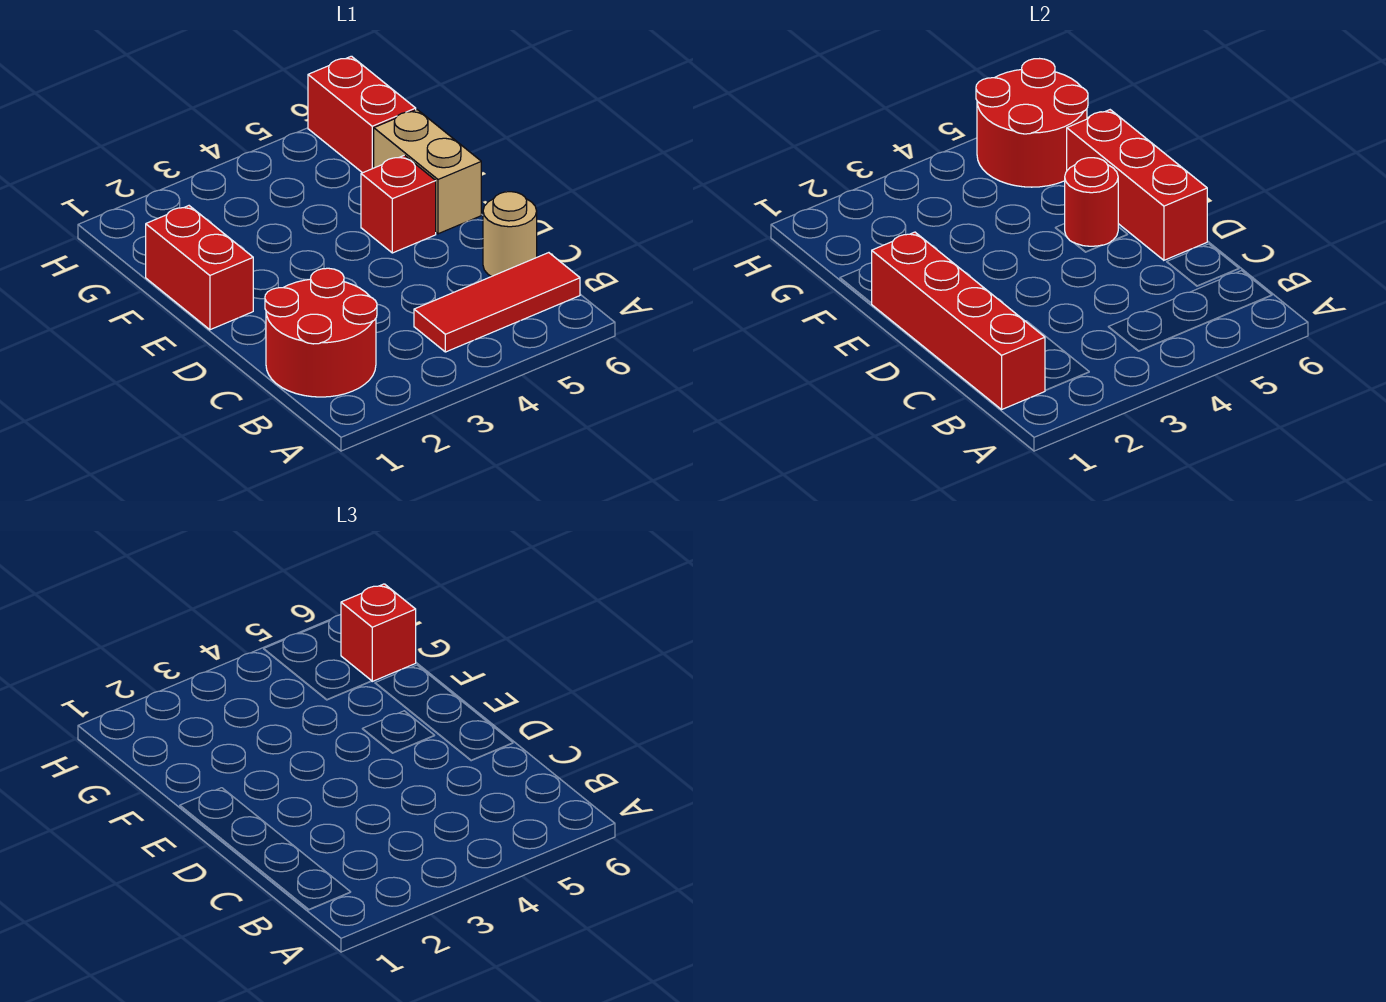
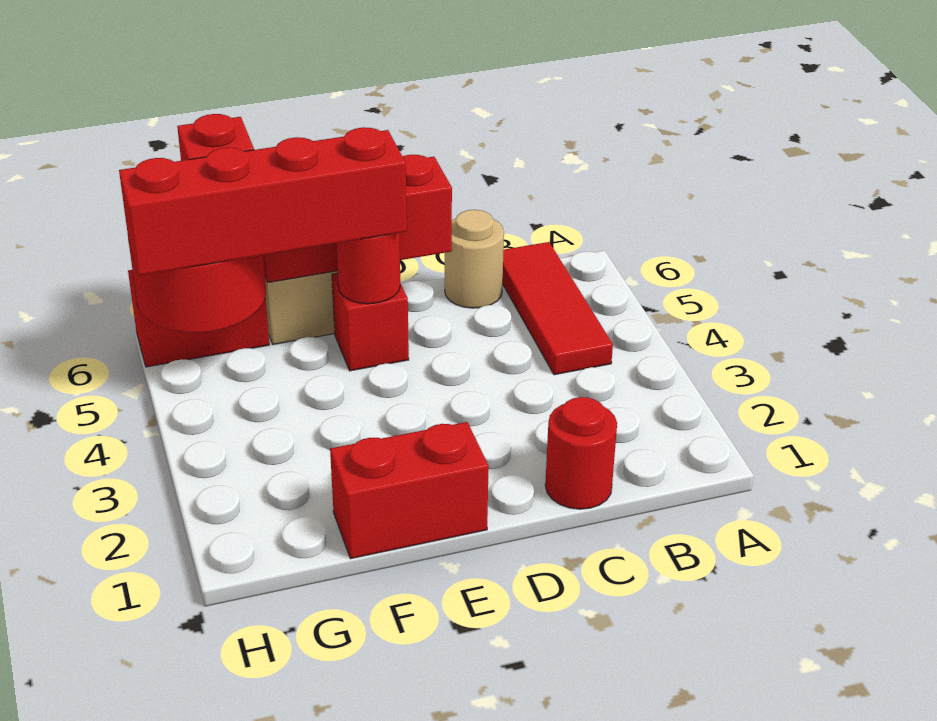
red round brick B1:C2 level 1 -> red round brick C1 level 1
red brick B1:E1 level 2 -> red brick E5:H5 level 3

